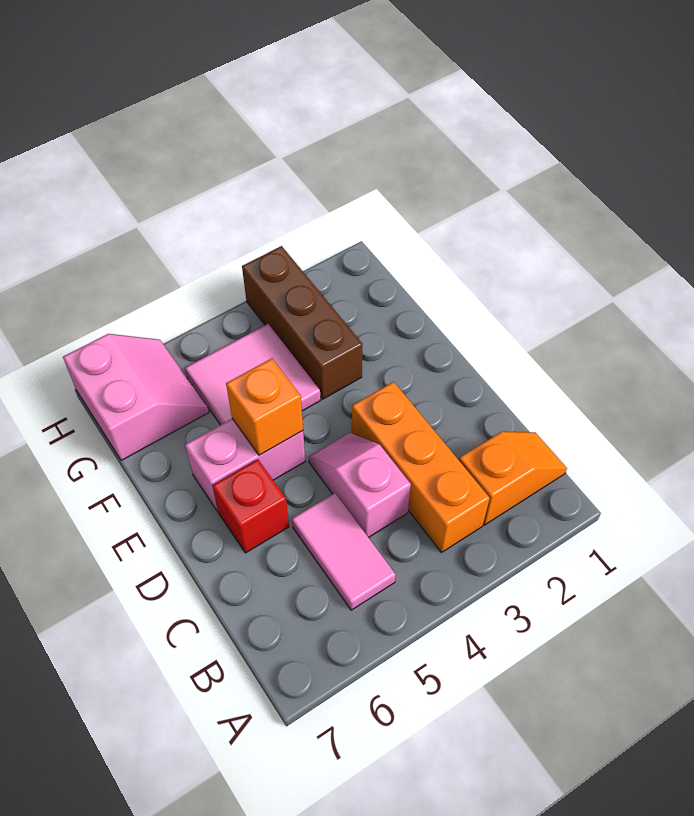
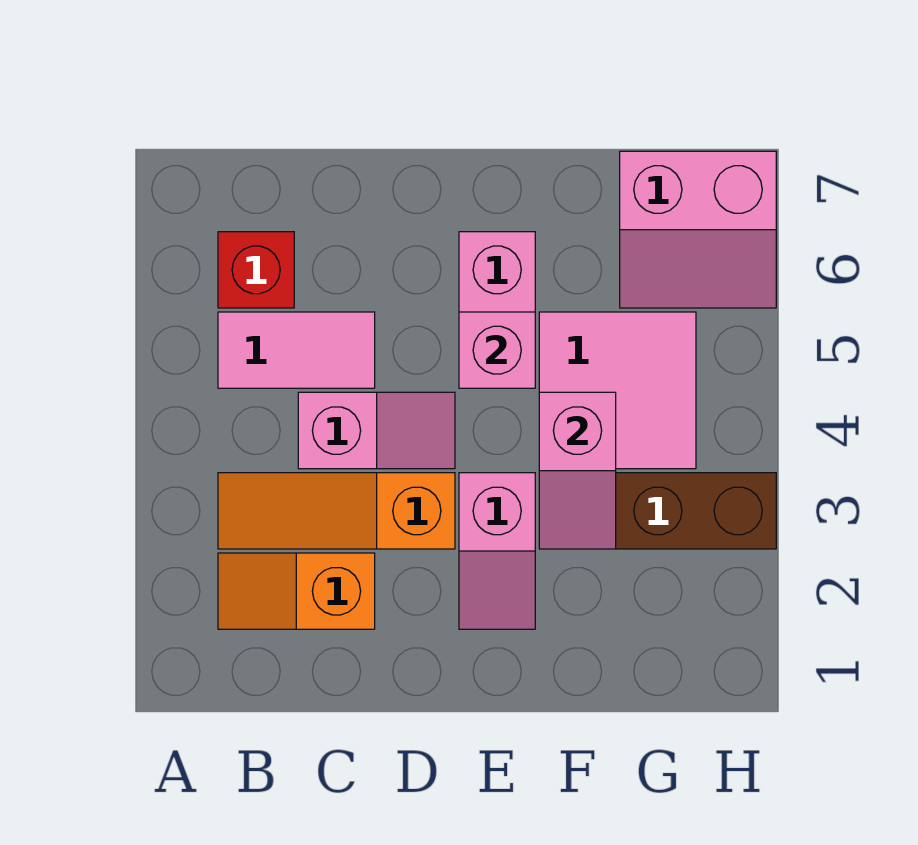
orange slope B1:B2 level 1 top 2 -> orange slope B2:C2 level 1 top C
orange brick B3:D3 level 1 -> orange slope B3:D3 level 1 top D
red brick D6 level 1 -> red brick B6 level 1
none -> pink slope E2:E3 level 1 top 3
orange brick E5 level 2 -> pink brick E5 level 2
none -> pink slope F3:F4 level 2 top 4

